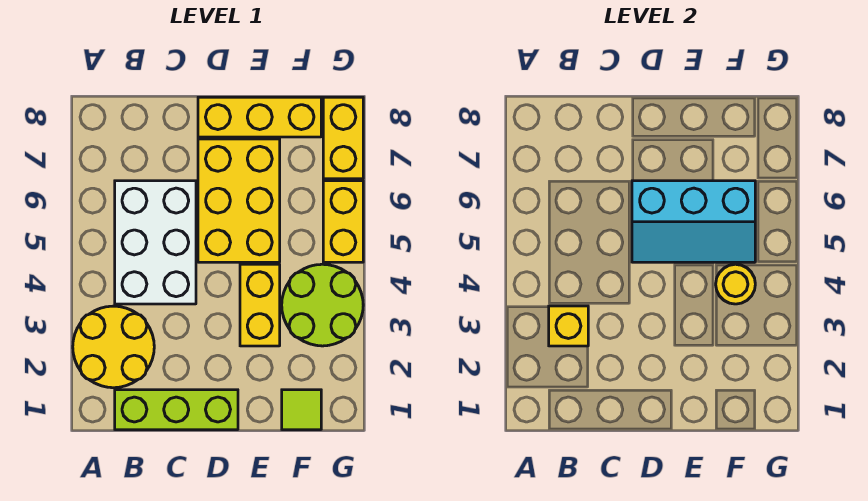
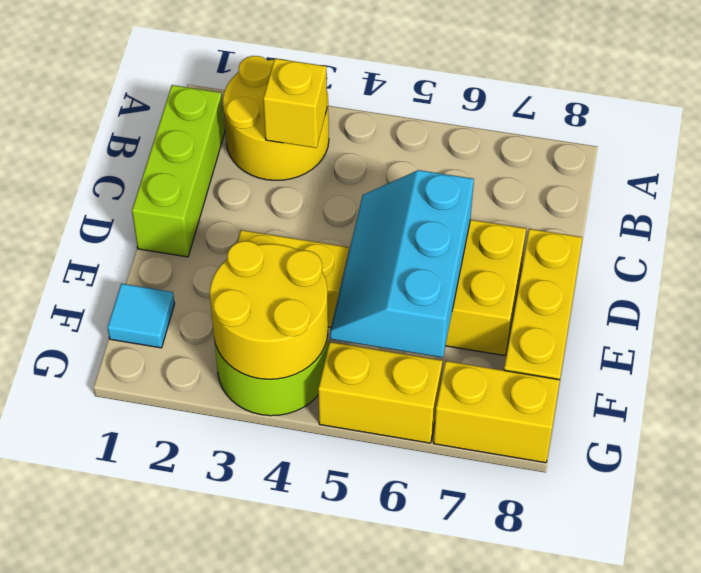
white brick B4:C6 level 1 -> none
lime tile F1 level 1 -> cyan tile F1 level 1
yellow round brick F4 level 2 -> yellow round brick F3:G4 level 2

